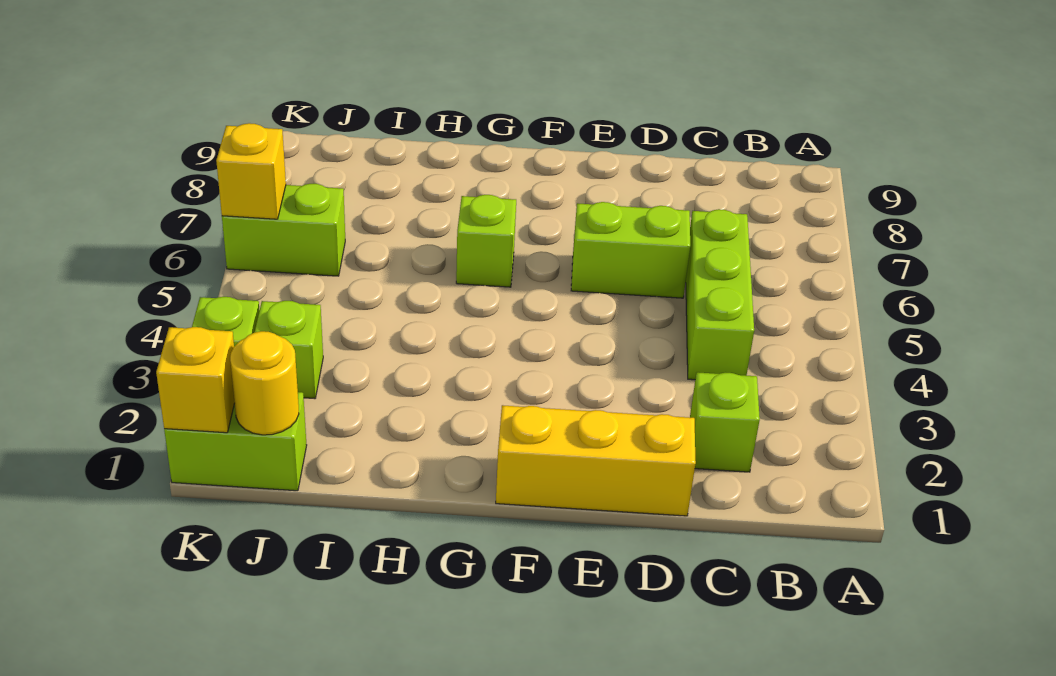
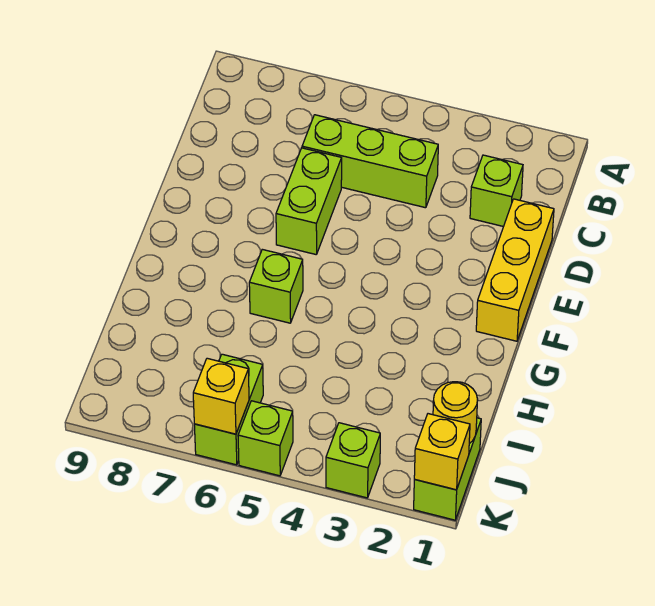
lime brick J3 level 1 -> lime brick K5 level 1

